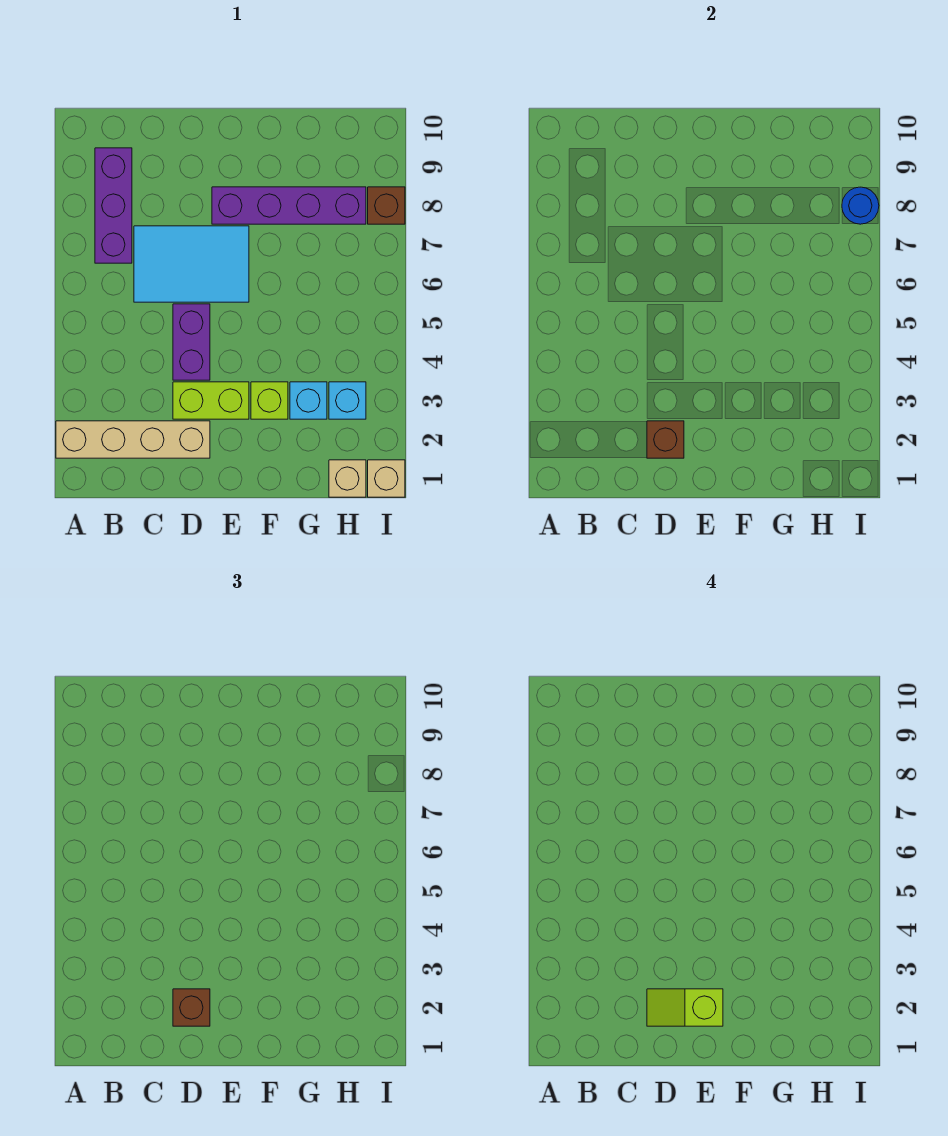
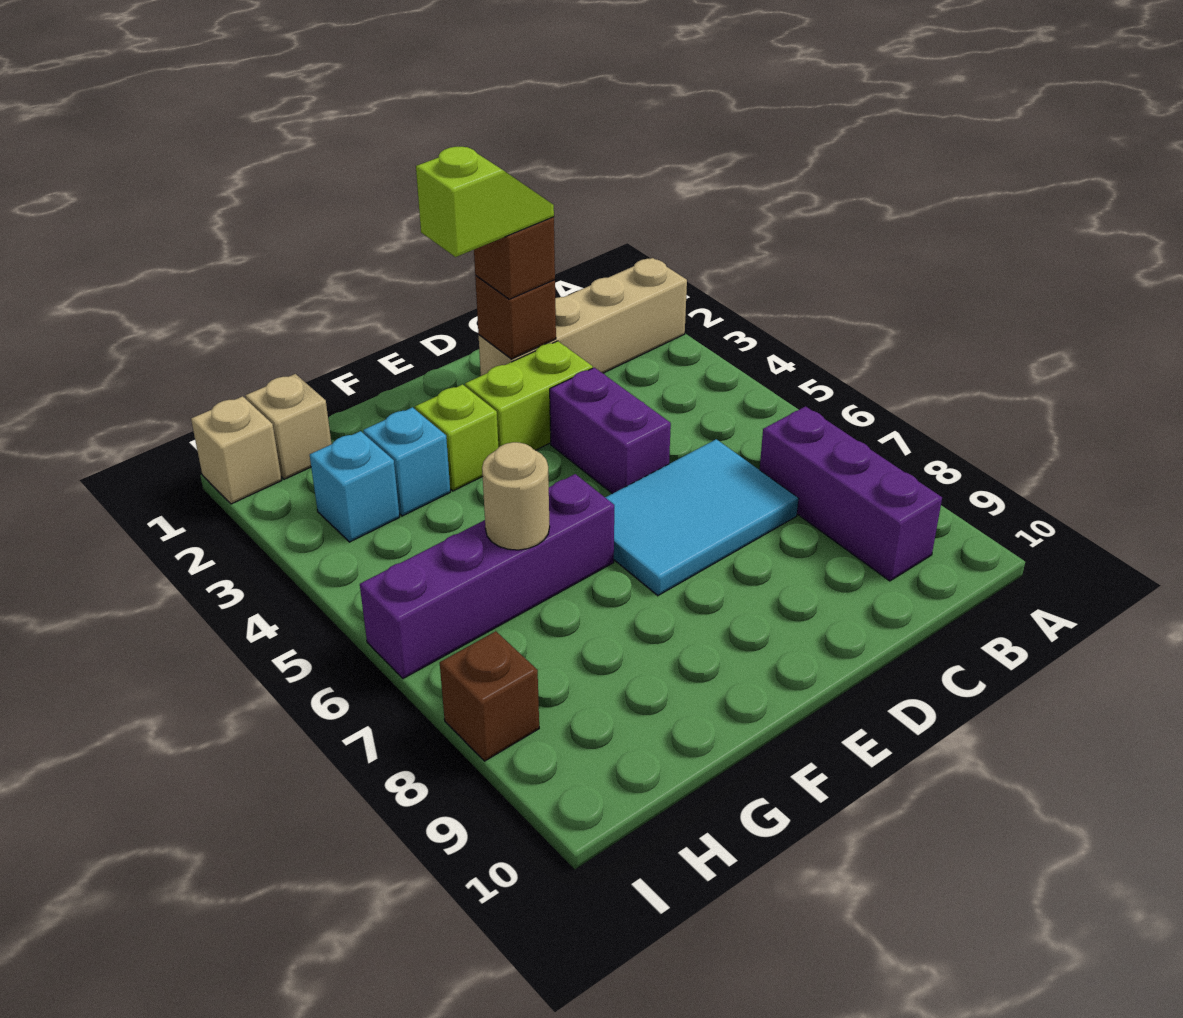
purple brick E8:H8 level 1 -> purple brick F6:I6 level 1
none -> tan round brick G6 level 2
blue round brick I8 level 2 -> none

